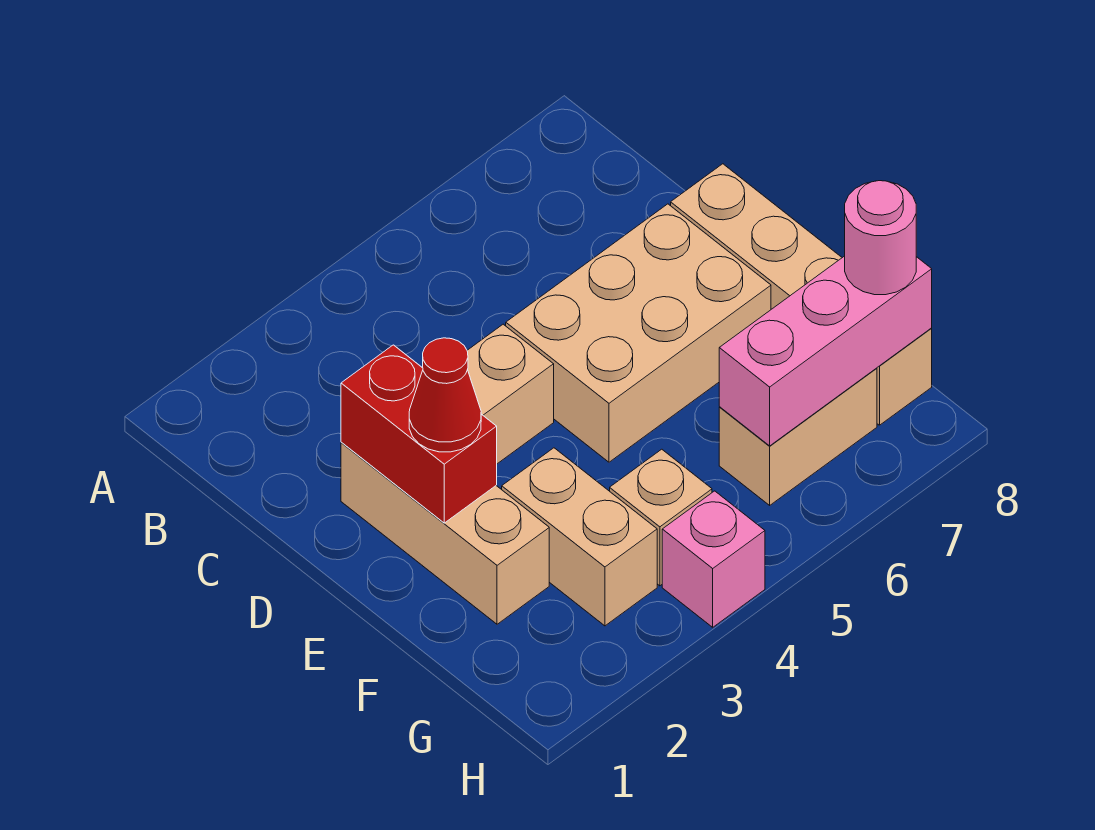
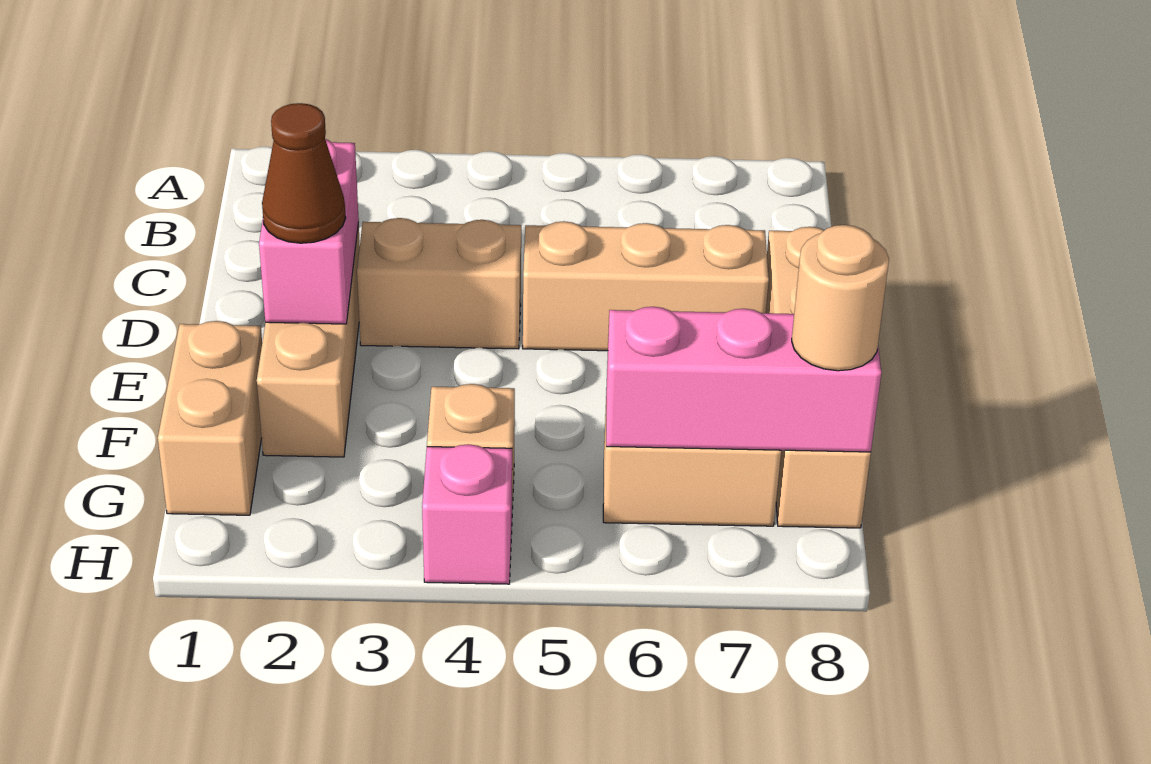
red brick D2:E2 level 2 -> pink brick D2:E2 level 2
tan brick D5:E7 level 1 -> tan brick D5:D7 level 1
red cone E2 level 3 -> brown cone E2 level 3
tan brick F3:G3 level 1 -> tan brick F1:G1 level 1
pink round brick G8 level 3 -> tan round brick G8 level 3

